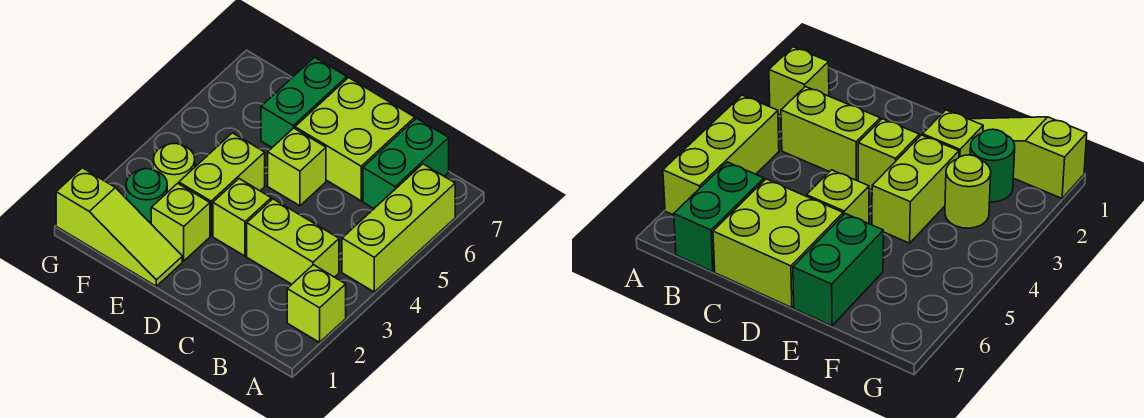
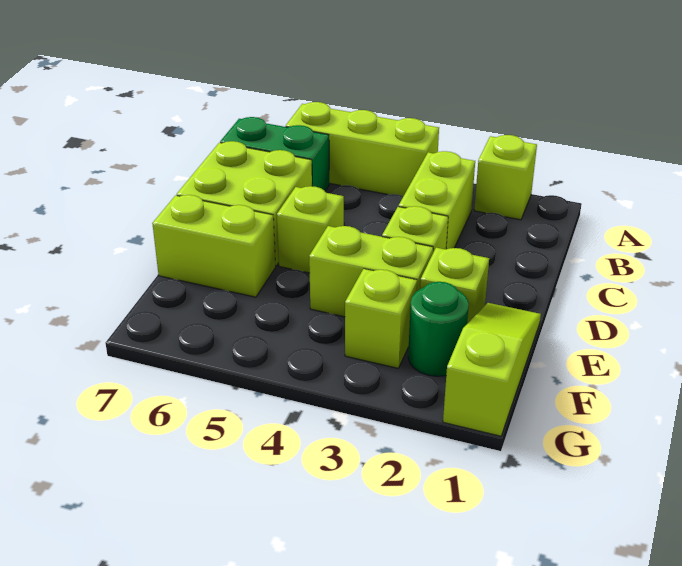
green brick E6:E7 level 1 -> lime brick E6:E7 level 1
lime round brick F3 level 1 -> lime brick F3 level 1

